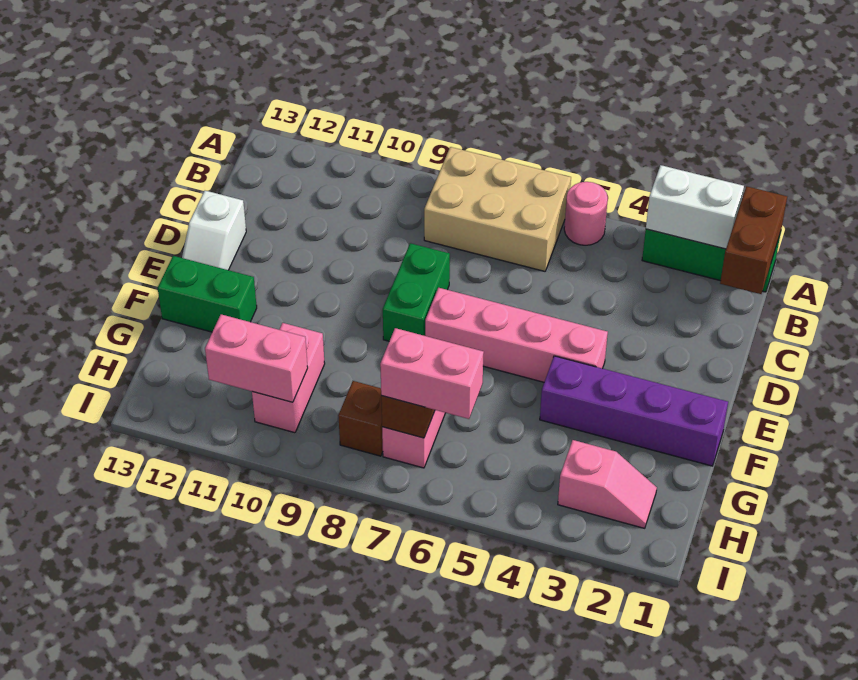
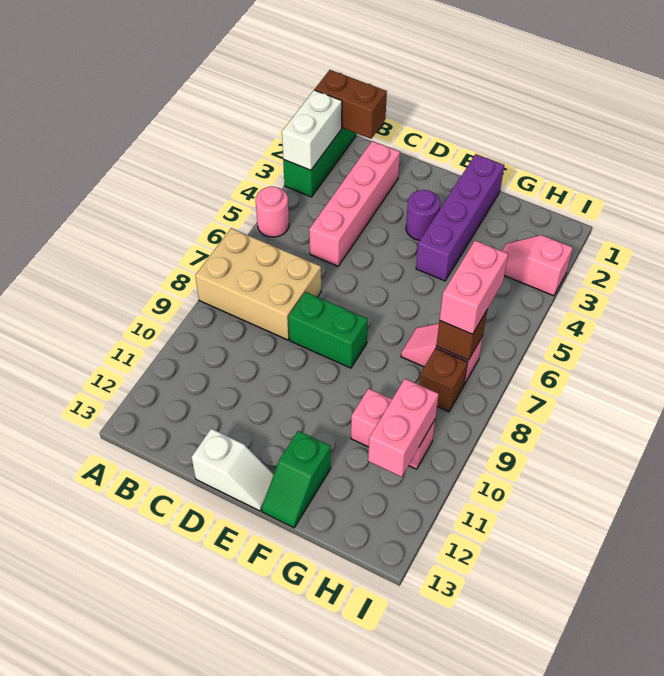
tan brick A6:B8 level 1 -> tan brick A7:C8 level 1
none -> purple round brick E3 level 1
pink brick E4:E7 level 1 -> pink brick C2:C5 level 1
green brick F12:F13 level 1 -> green slope F12:F13 level 1 top 12
pink slope H2:H3 level 1 top 3 -> pink slope H3:I3 level 1 top I

